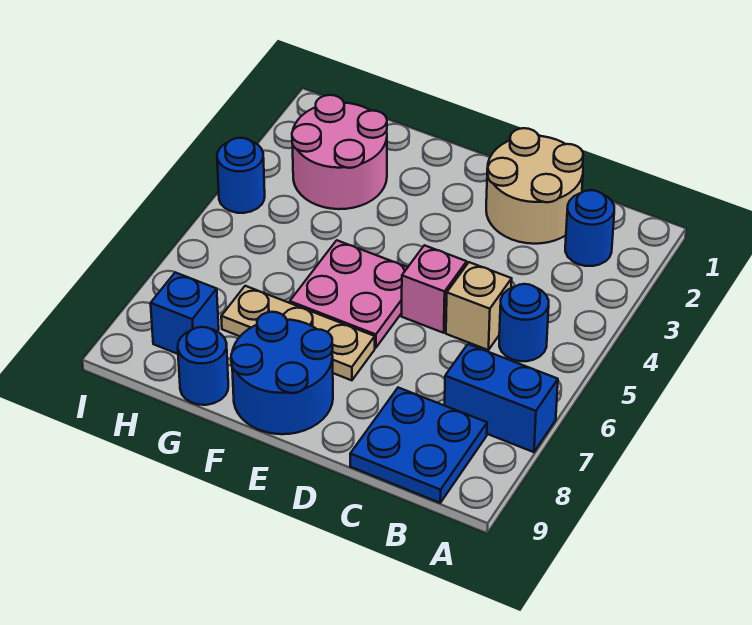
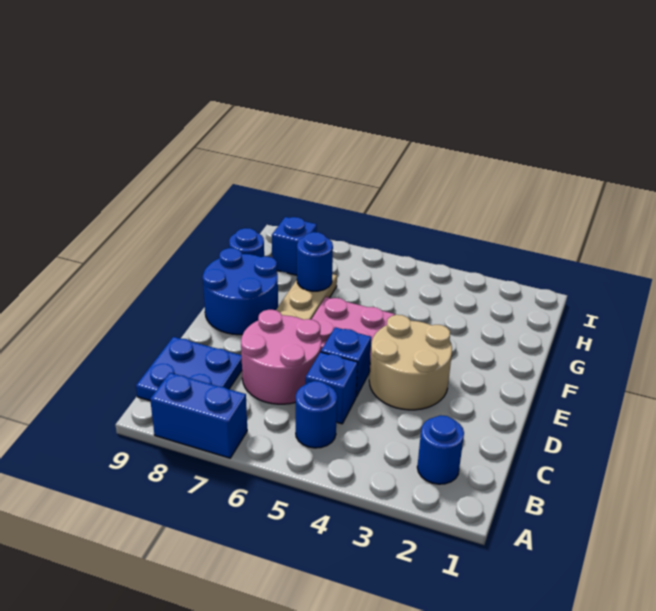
blue brick A7:B7 level 1 -> blue brick A7:A8 level 1
tan round brick C1:D2 level 1 -> tan round brick D3:E4 level 1
tan brick C5 level 1 -> blue brick C5 level 1
pink brick D5 level 1 -> blue brick D5 level 1
pink round brick G2:H3 level 1 -> pink round brick C6:D7 level 1
blue round brick I4 level 1 -> blue round brick G7 level 2

